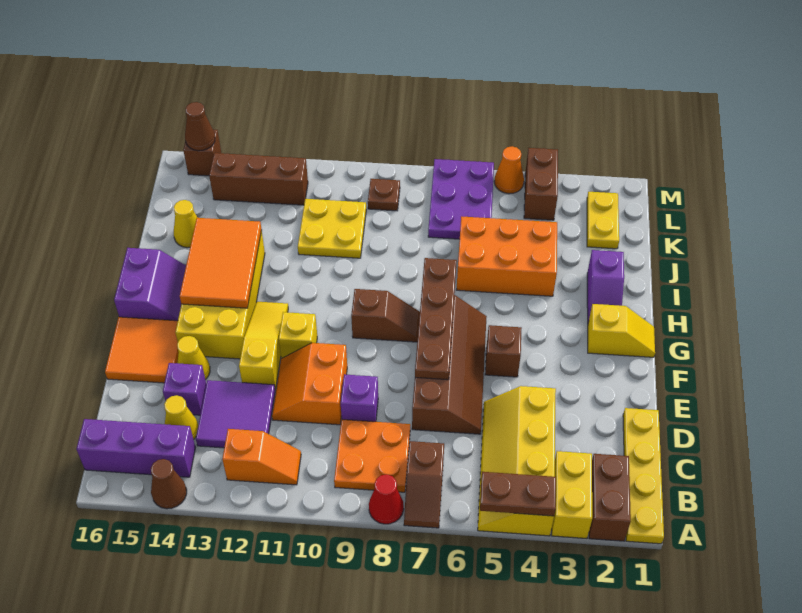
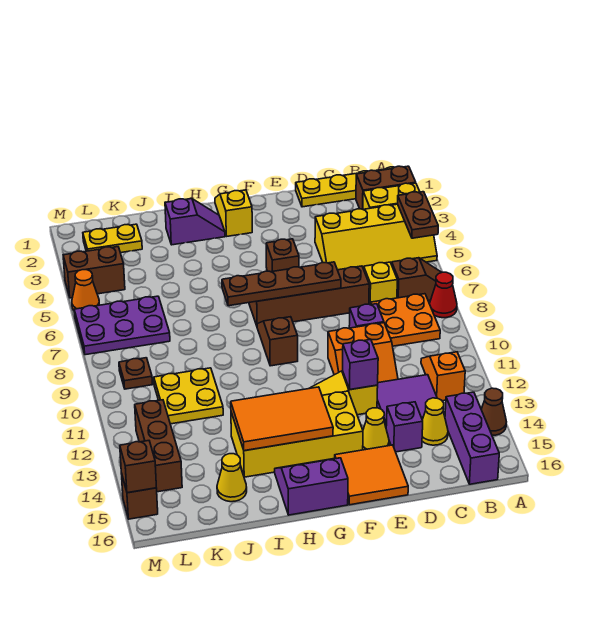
none -> purple brick E12 level 2
yellow brick F11 level 1 -> yellow brick C7 level 1
orange brick I4:J6 level 1 -> none
brown cone M15 level 2 -> brown brick M15 level 2

